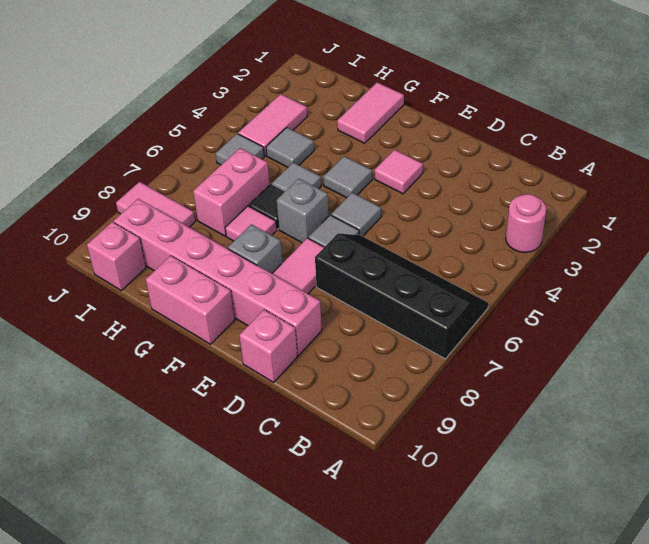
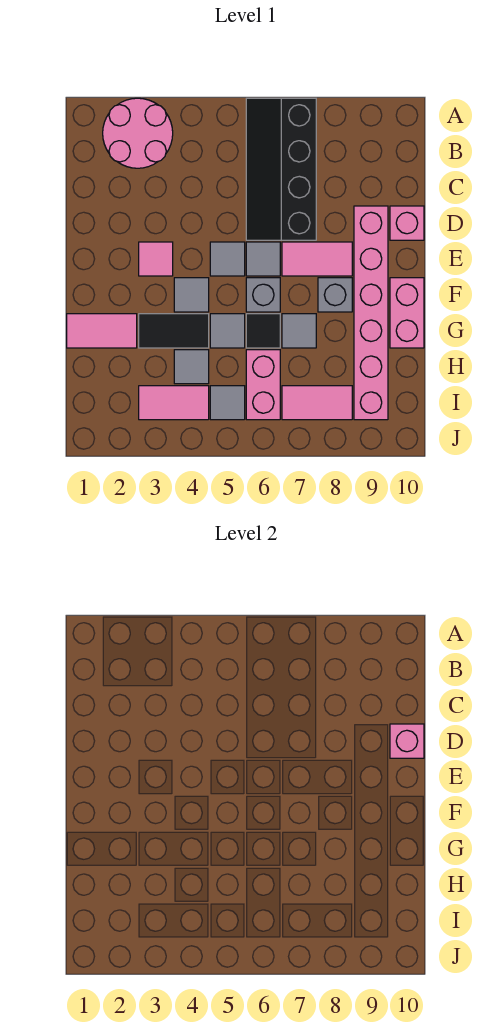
pink round brick A3 level 1 -> pink round brick A2:B3 level 1
none -> black tile G3:G4 level 1
pink tile G7 level 1 -> grey tile G7 level 1
pink brick H6:H7 level 1 -> pink brick H6:I6 level 1
pink tile I8:J8 level 1 -> pink tile I7:I8 level 1
pink brick I10 level 1 -> pink brick D10 level 2

